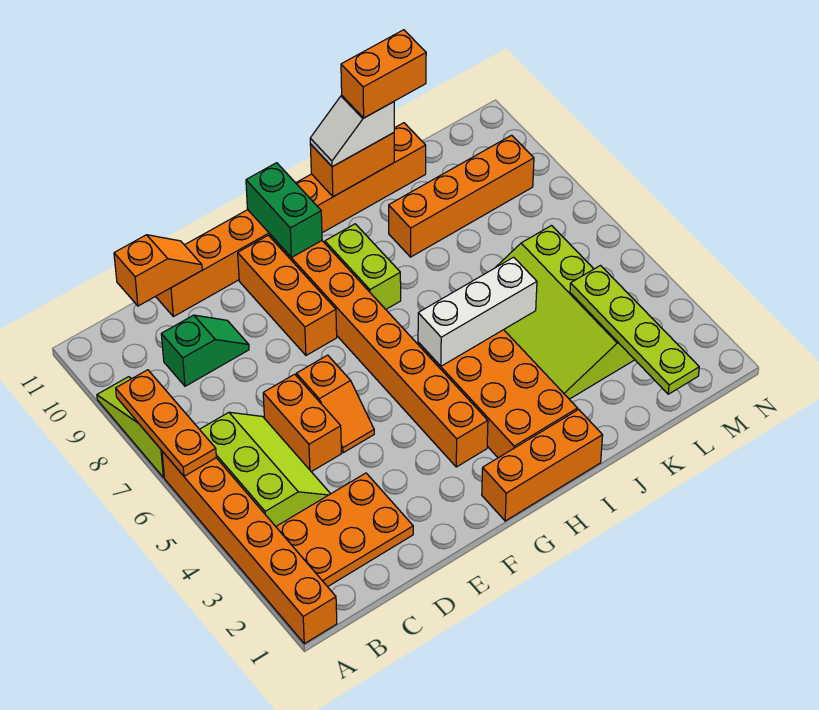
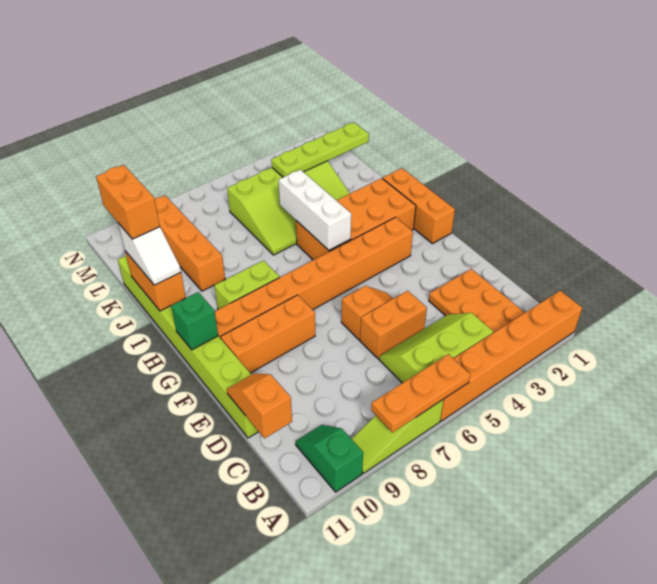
green slope C9:D9 level 1 top C -> green slope A10:B10 level 1 top A
orange brick D11:K11 level 1 -> lime brick D11:K11 level 1
green brick G10:G11 level 2 -> green brick G11 level 2

